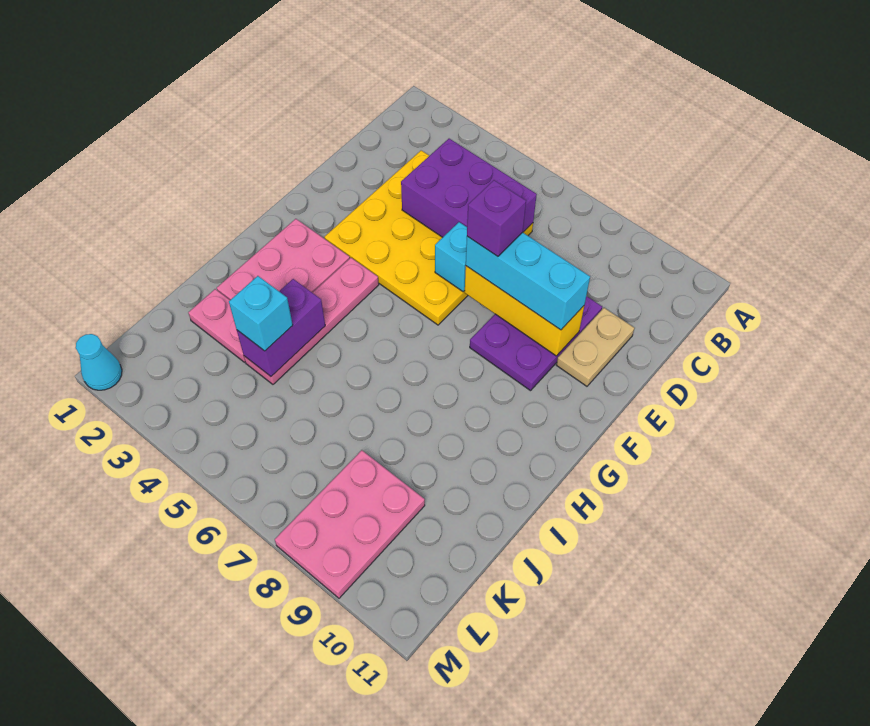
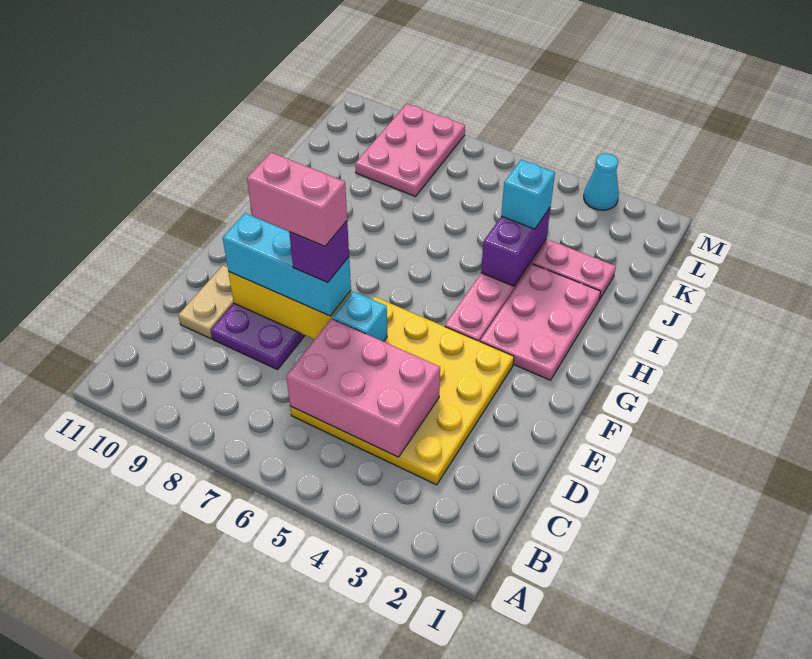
purple brick C4:D6 level 2 -> pink brick C4:D6 level 2
none -> pink brick E7:E8 level 5
cyan cone M1 level 1 -> cyan cone M3 level 1

